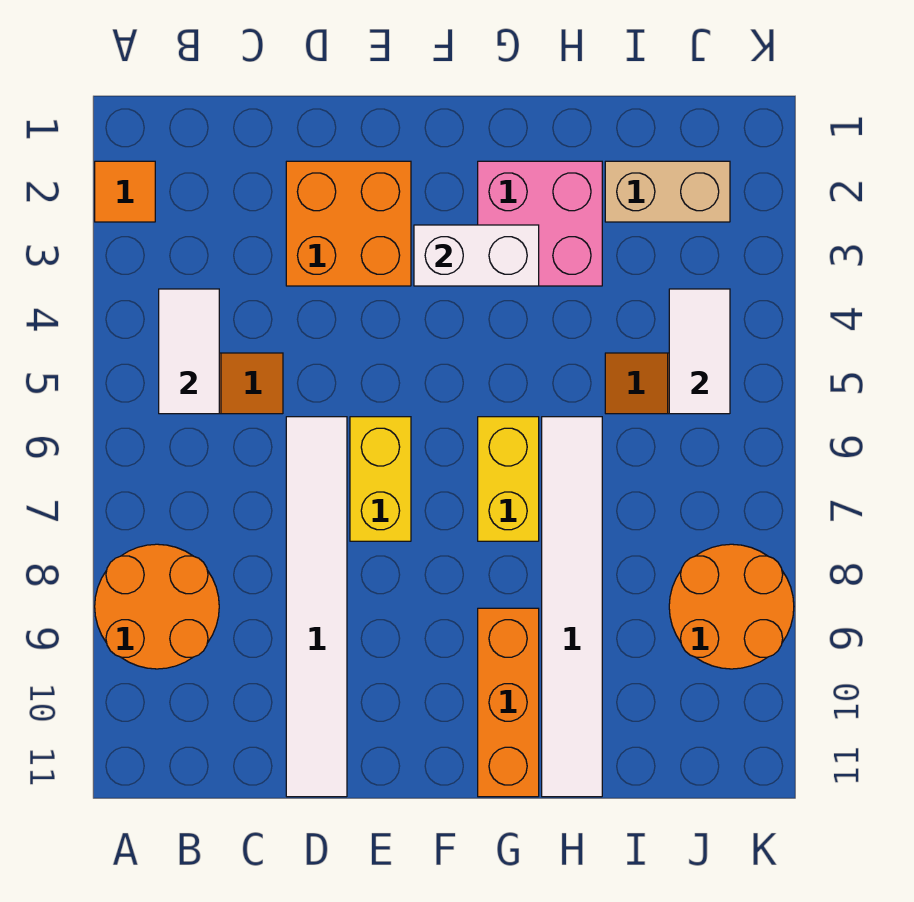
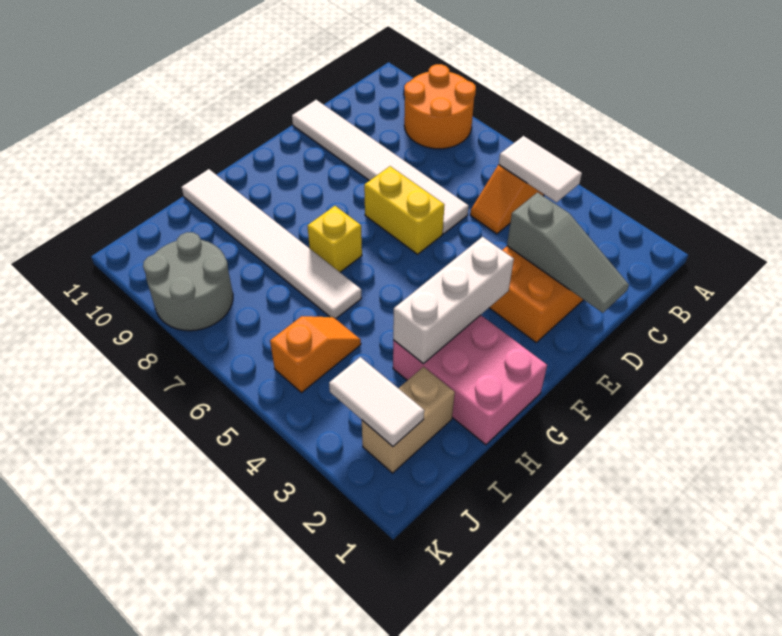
orange tile A2 level 1 -> none
none -> grey slope D1:D3 level 2 top 3
white brick F3:G3 level 2 -> white brick F3:H3 level 2
pink brick G2:H3 level 1 -> pink brick G1:H3 level 1
yellow brick G6:G7 level 1 -> yellow brick G7 level 1
orange brick G9:G11 level 1 -> none
white tile J4:J5 level 2 -> white tile J2:J3 level 2
orange round brick J8:K9 level 1 -> grey round brick J8:K9 level 1

